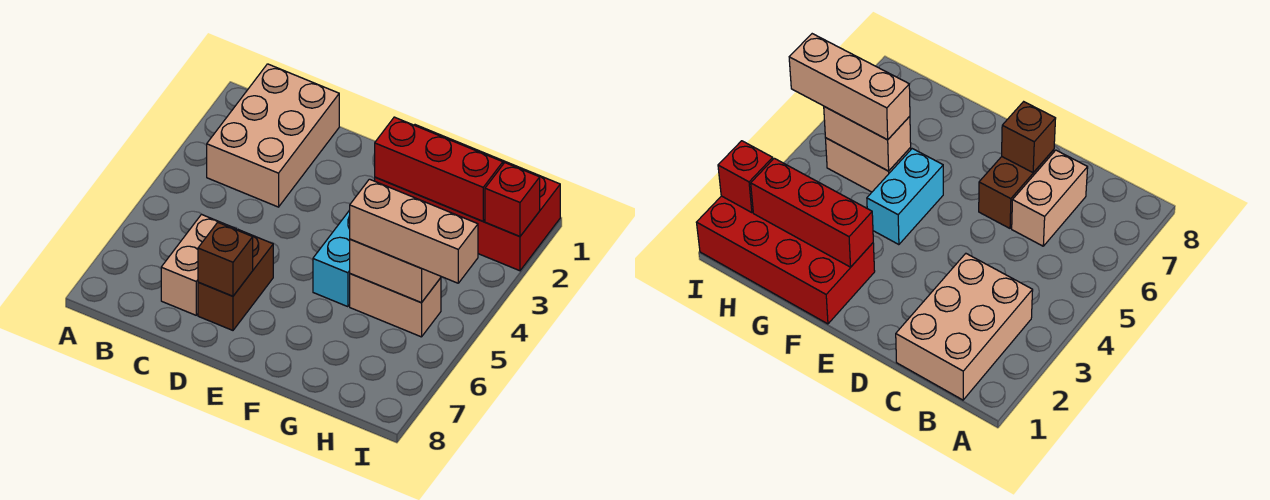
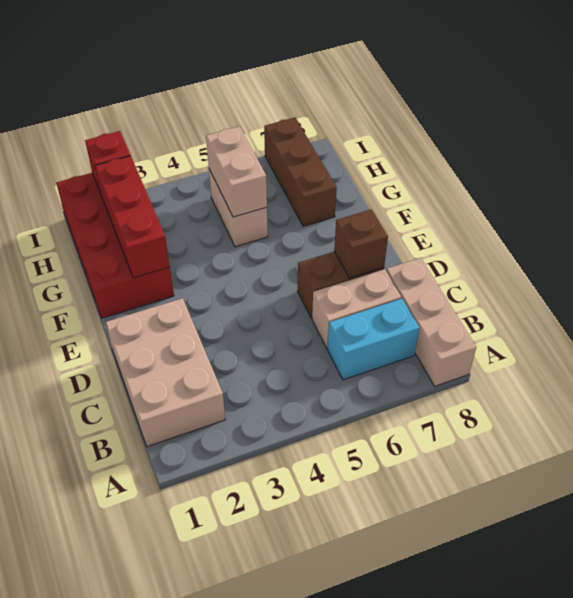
tan brick B1:C3 level 1 -> tan brick B1:D2 level 1
cyan brick F4:F5 level 1 -> cyan brick B6:B7 level 1
tan brick G5:I5 level 3 -> tan brick A8:C8 level 1
none -> brown brick G7:I7 level 1

